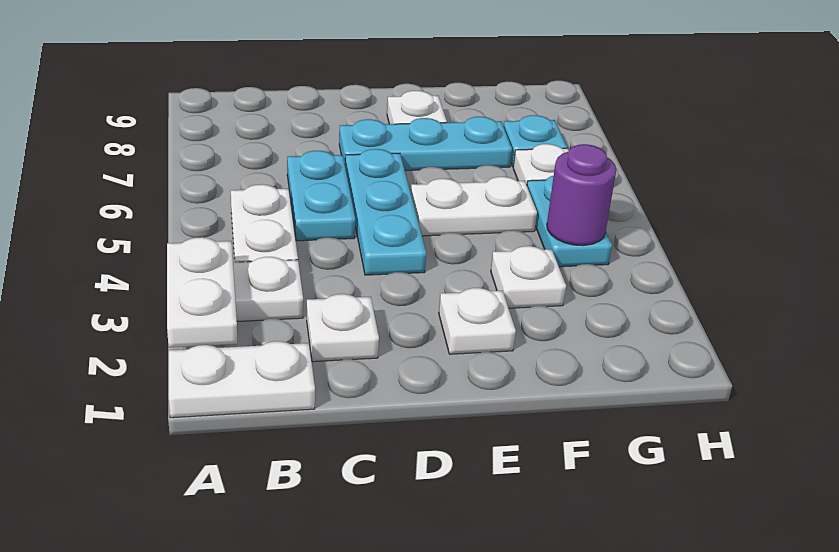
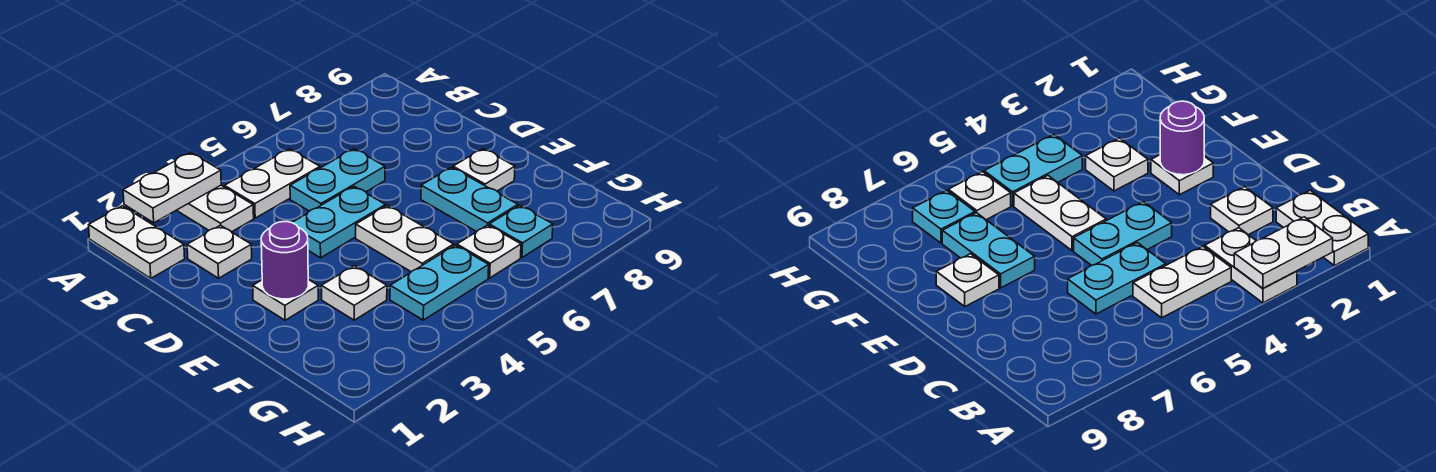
cyan plate D4:D6 level 1 -> cyan plate D4:D5 level 1
cyan plate D7:F7 level 1 -> cyan plate E7:F7 level 1
purple round brick G4 level 2 -> purple round brick E2 level 2

